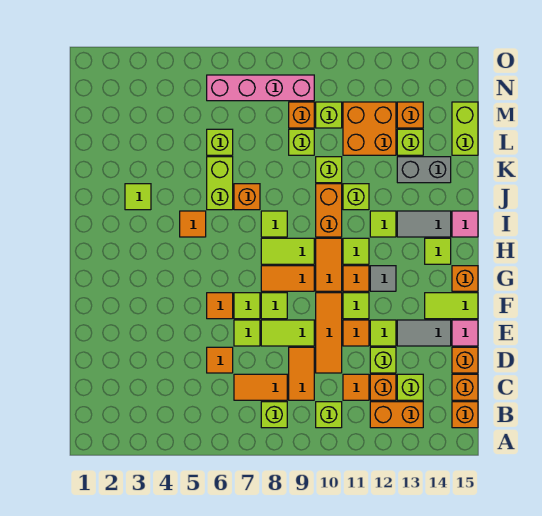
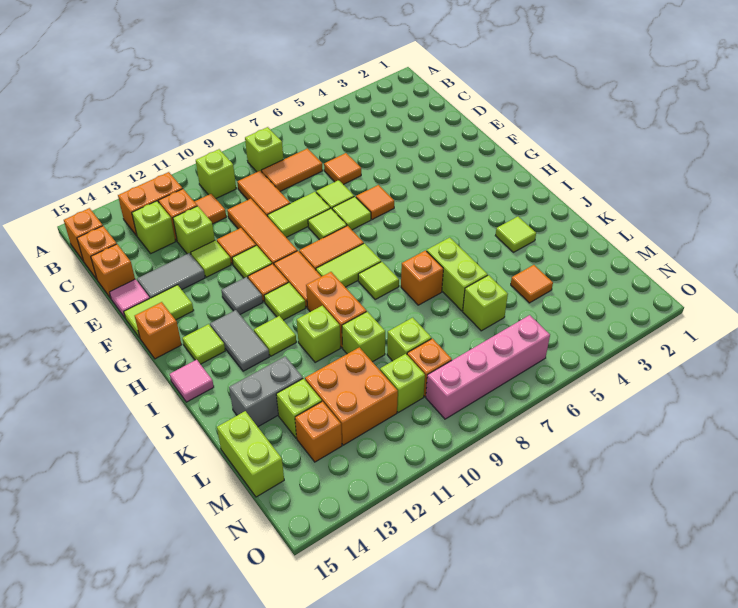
orange tile I5 level 1 -> orange tile L4 level 1
grey tile I13:I14 level 1 -> grey tile H13:I13 level 1

